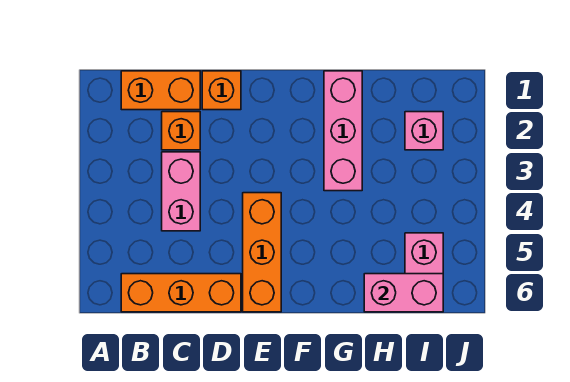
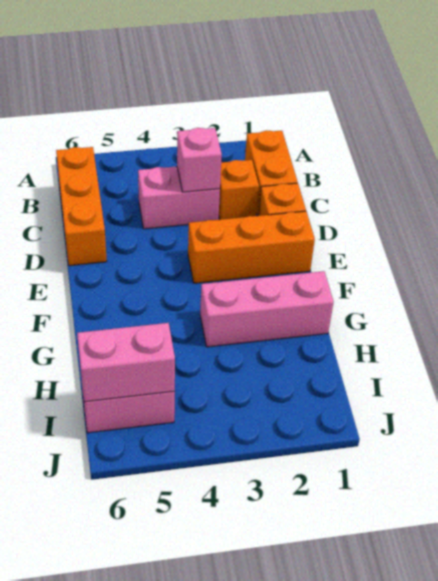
orange brick E4:E6 level 1 -> orange brick E1:E3 level 1
pink brick H6:I6 level 2 -> pink brick I5:I6 level 2
pink brick I2 level 1 -> pink brick C3 level 2

